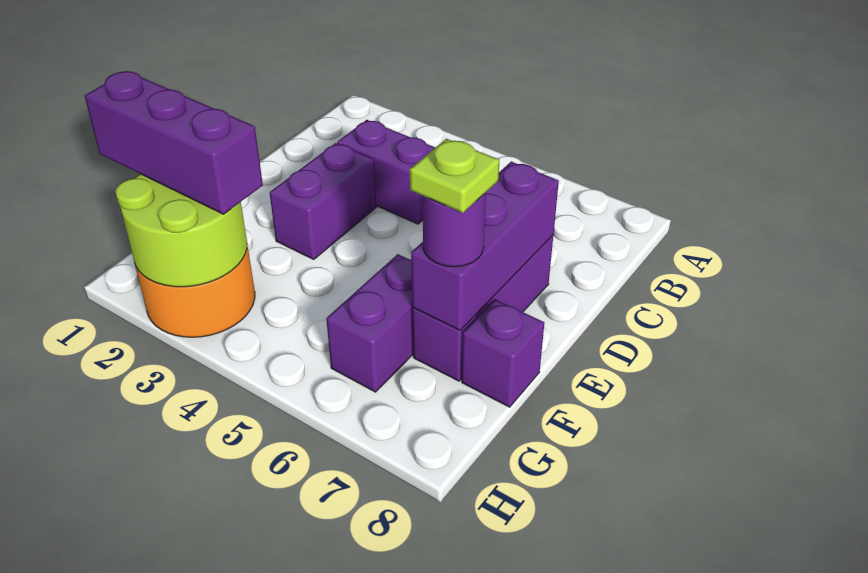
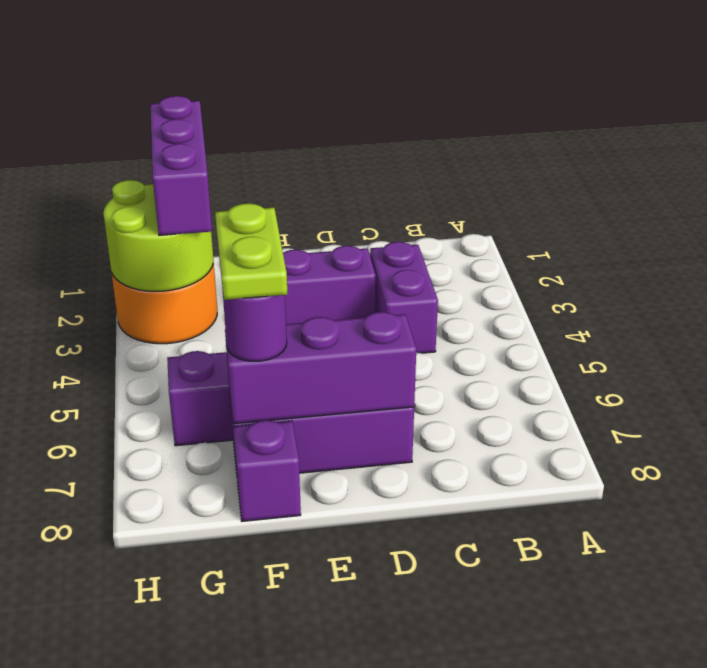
lime plate F7 level 4 -> lime plate F6:F7 level 4

